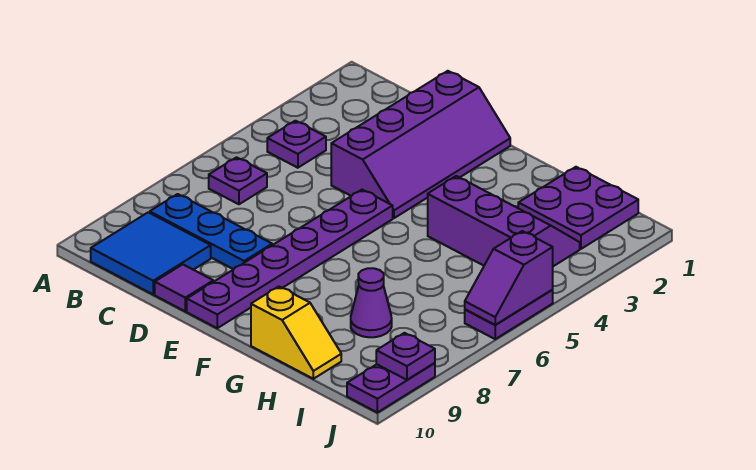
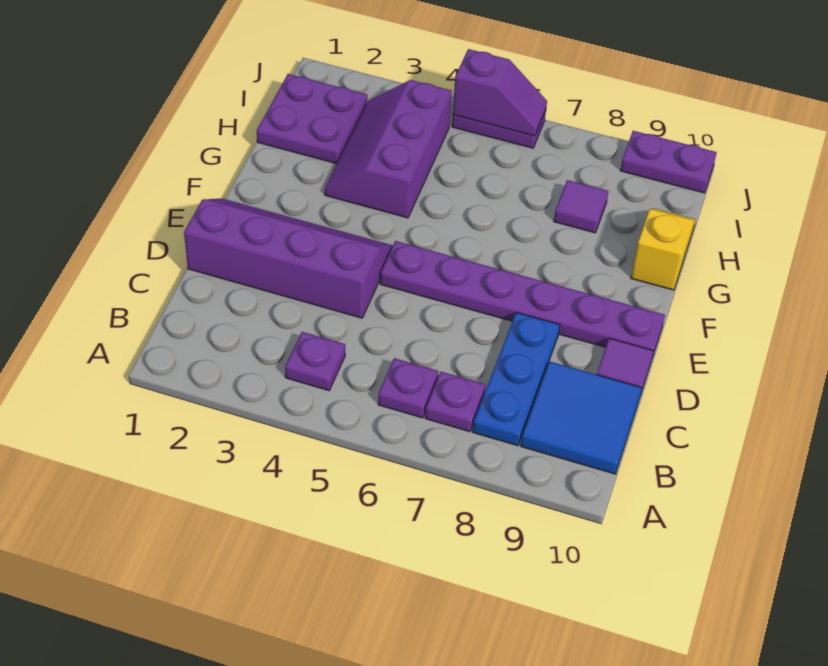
purple cone H8 level 1 -> purple tile H8 level 1
purple plate J9 level 2 -> purple plate B7 level 1

